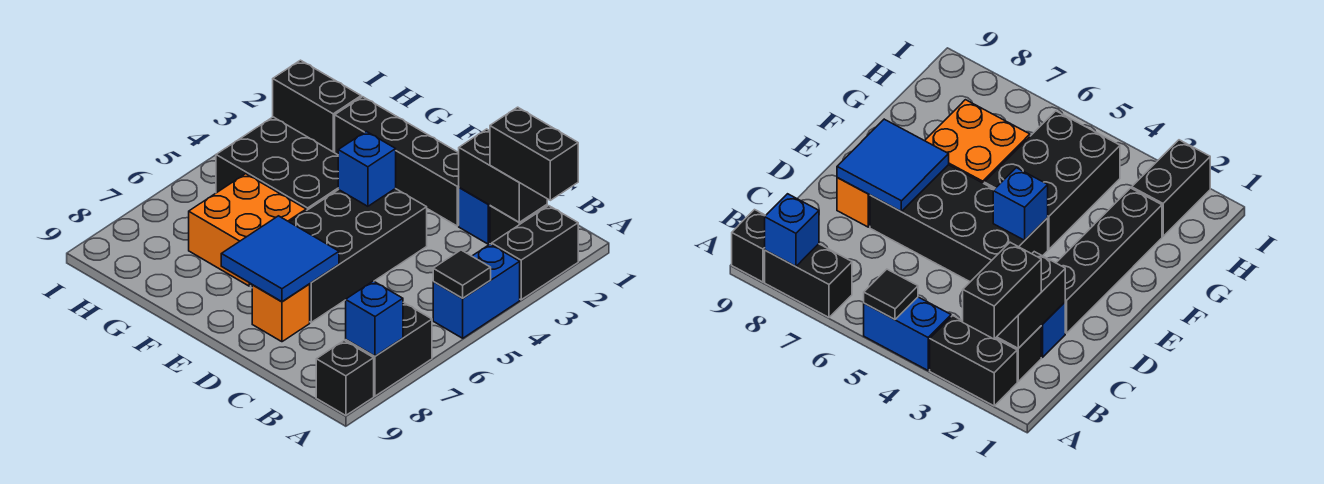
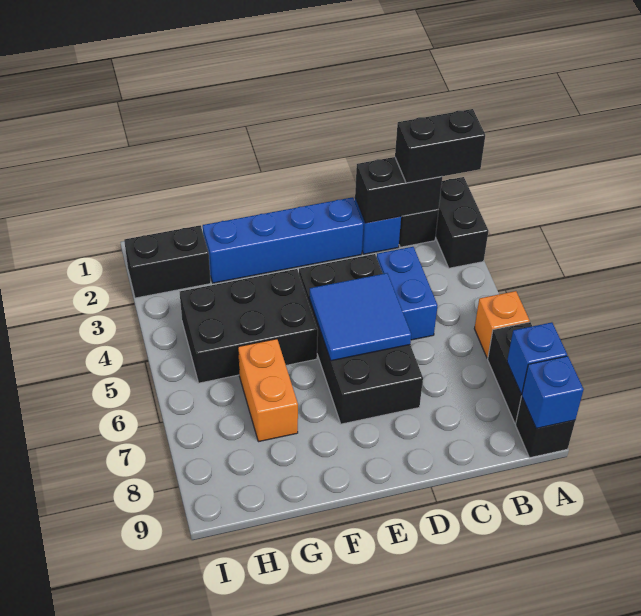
blue brick A4:A5 level 1 -> blue brick C4:C5 level 1
black tile A5 level 2 -> none
black brick D2:G2 level 1 -> blue brick D2:G2 level 1
blue tile D7:E8 level 2 -> blue tile D5:E6 level 2
orange brick D8 level 1 -> orange brick A6 level 1
blue brick E4 level 2 -> blue brick A9 level 2
orange brick F6:G7 level 1 -> orange brick G6:G7 level 1

